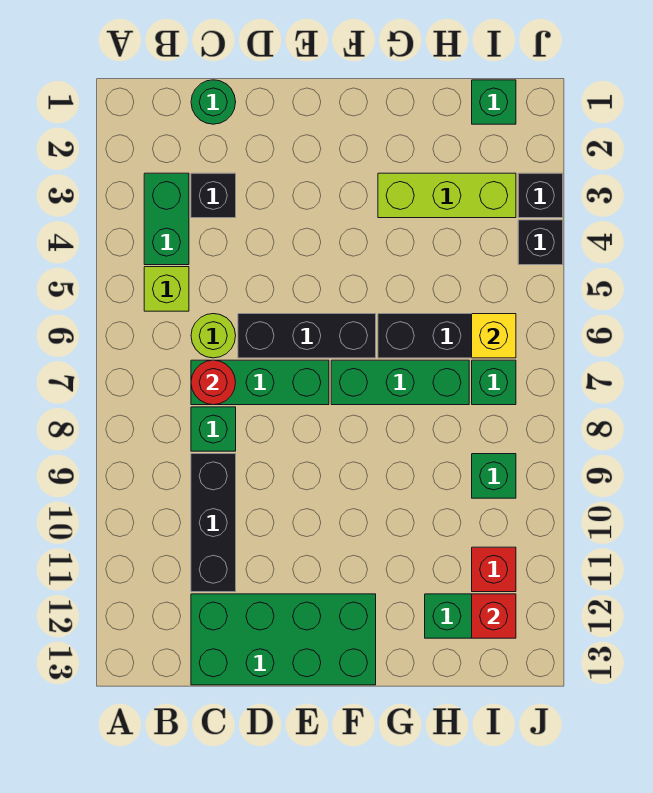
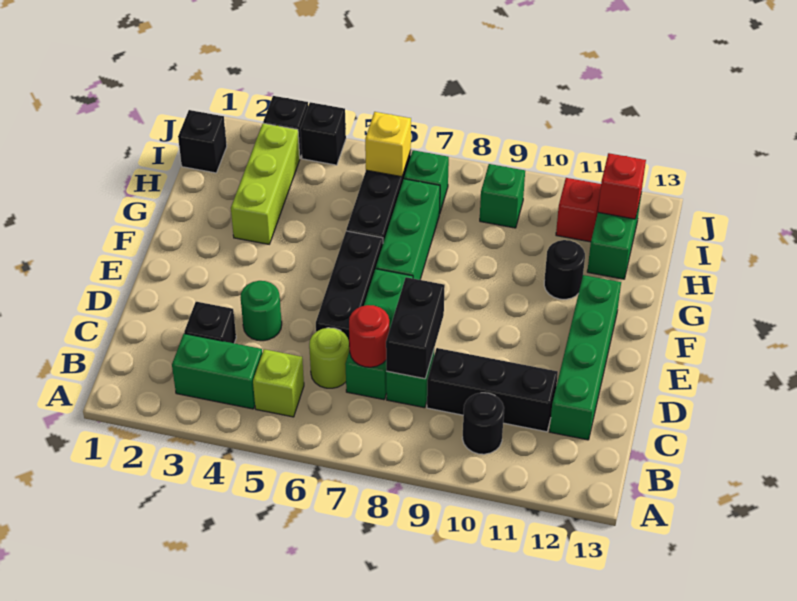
none -> black round brick B10 level 1
green round brick C1 level 1 -> green round brick D4 level 1
none -> black brick C8:D8 level 2
green brick C12:F13 level 1 -> green brick C12:F12 level 1
none -> black round brick G11 level 1
green brick I1 level 1 -> black brick I1 level 1

